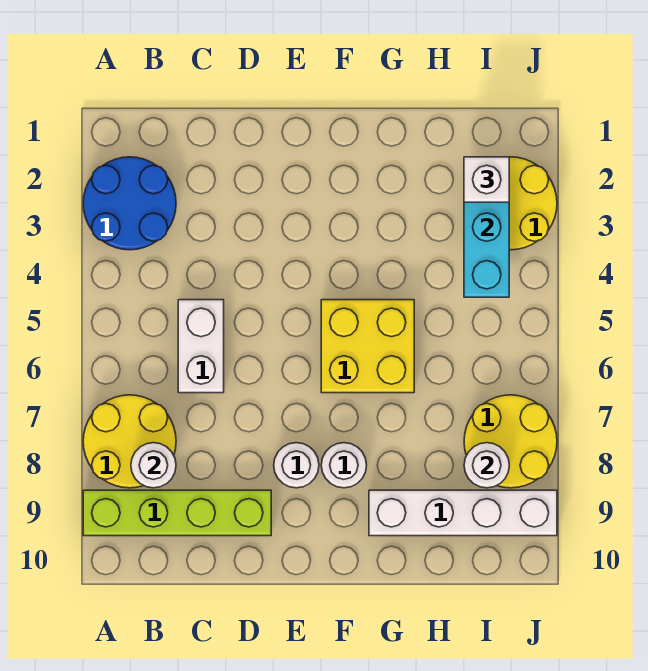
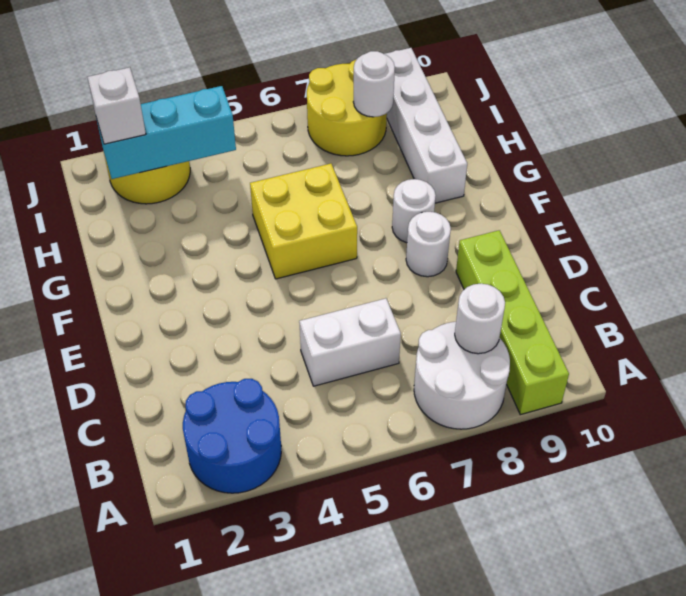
yellow round brick A7:B8 level 1 -> white round brick A7:B8 level 1

